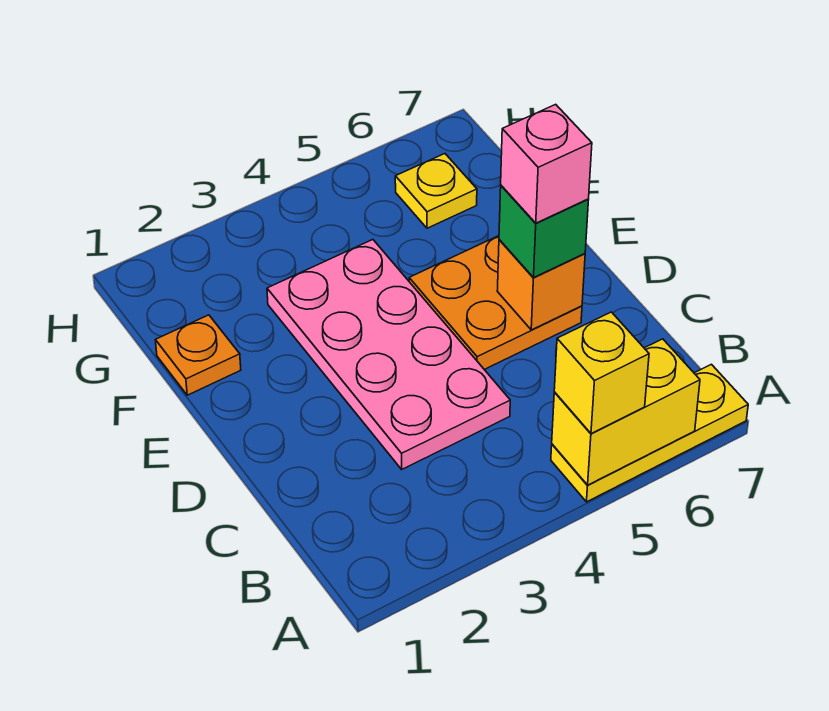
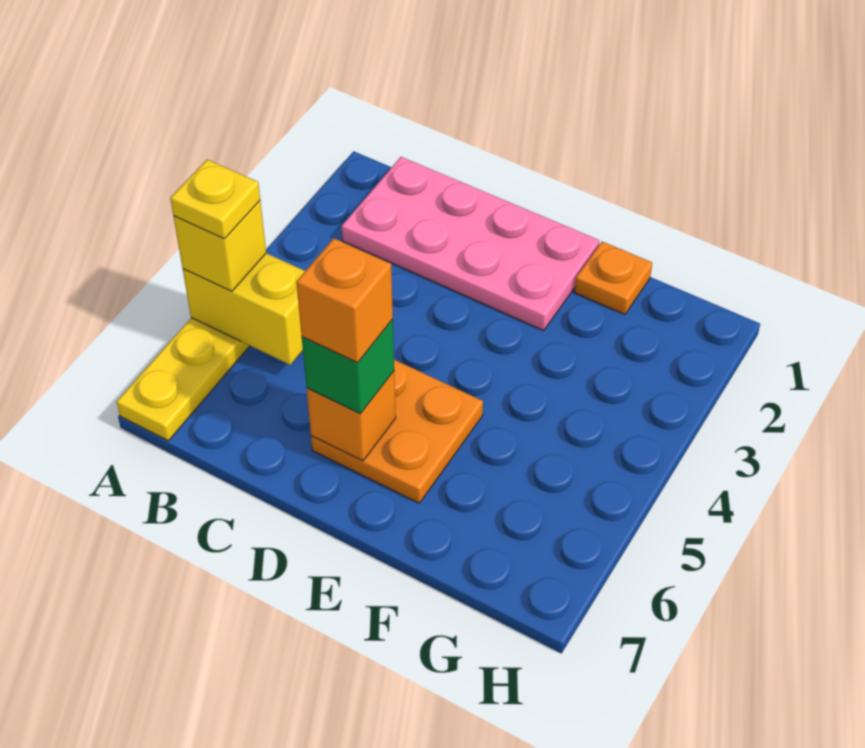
yellow brick A5:A6 level 2 -> yellow brick A5:B5 level 2
pink plate C3:F4 level 1 -> pink plate B1:E2 level 1
pink brick D6 level 4 -> orange brick D6 level 4
yellow plate G6 level 1 -> yellow plate A5 level 4

